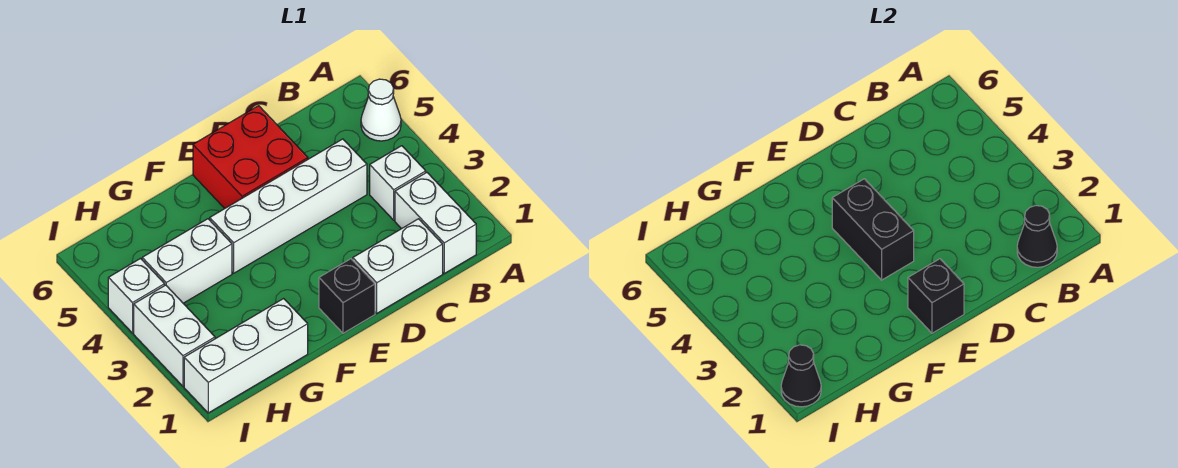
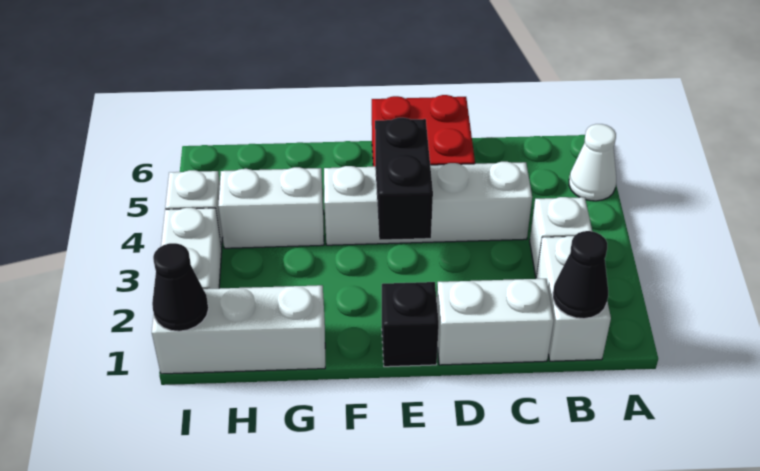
black brick E1 level 2 -> none

